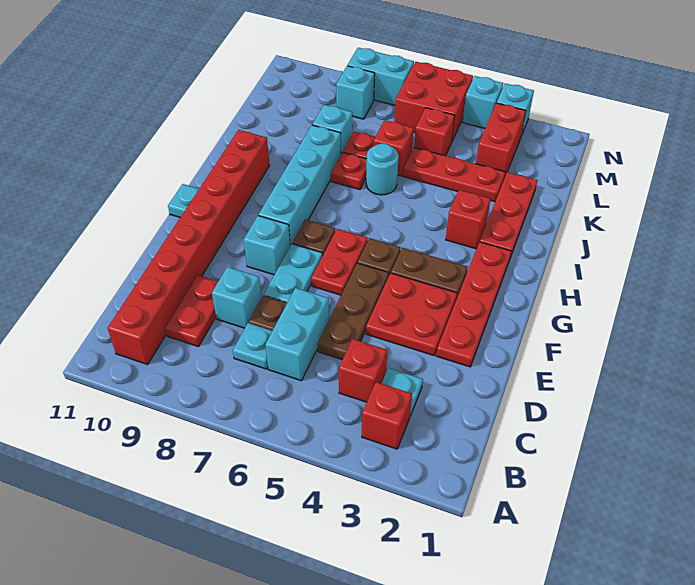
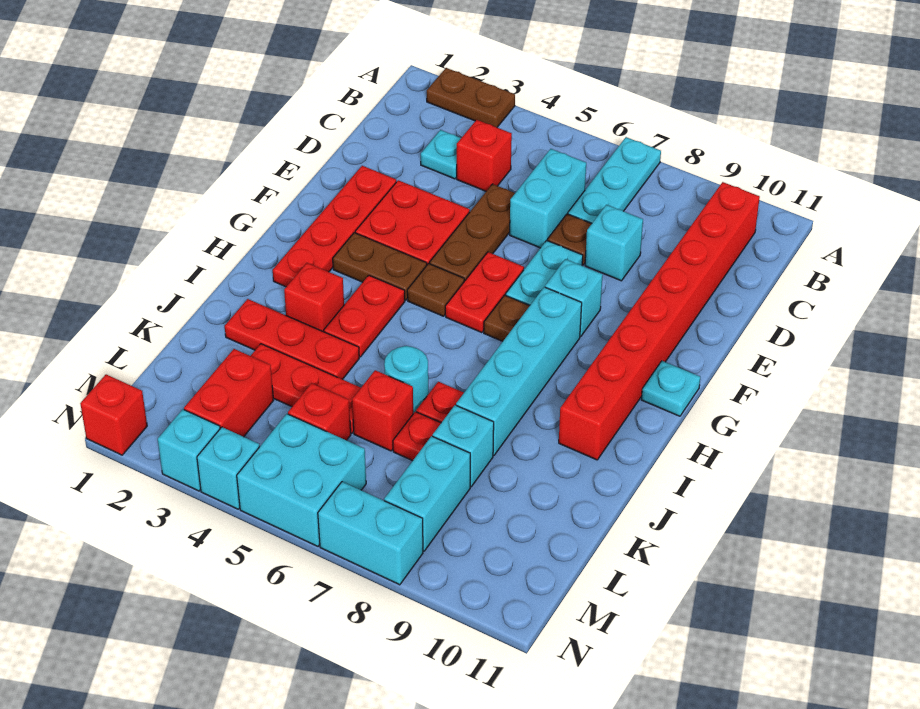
none -> brown plate A2:A3 level 1
red brick B3 level 1 -> red brick N1 level 1
cyan plate C7 level 1 -> cyan plate A7:C7 level 1
red plate C9:D9 level 1 -> red plate H4:I4 level 1
red plate I2:K2 level 1 -> red plate J2:J4 level 1
red brick M5:N6 level 1 -> cyan brick M5:N6 level 1
cyan brick M8 level 1 -> cyan brick L8:M8 level 1

